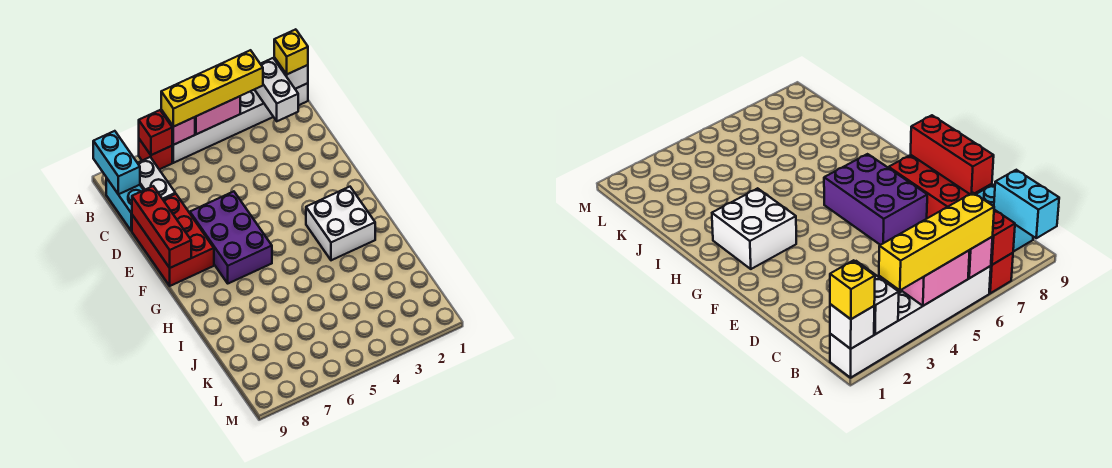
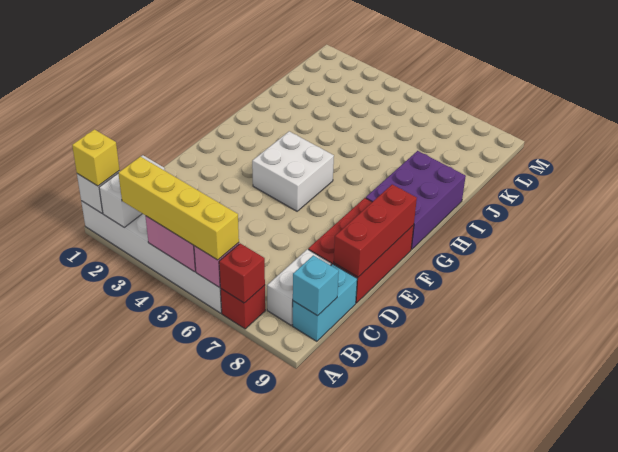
cyan brick A9:B9 level 2 -> cyan brick B9 level 2
purple brick E6:G7 level 1 -> purple brick G8:I9 level 1
white brick G2:H3 level 1 -> white brick F4:G5 level 1

